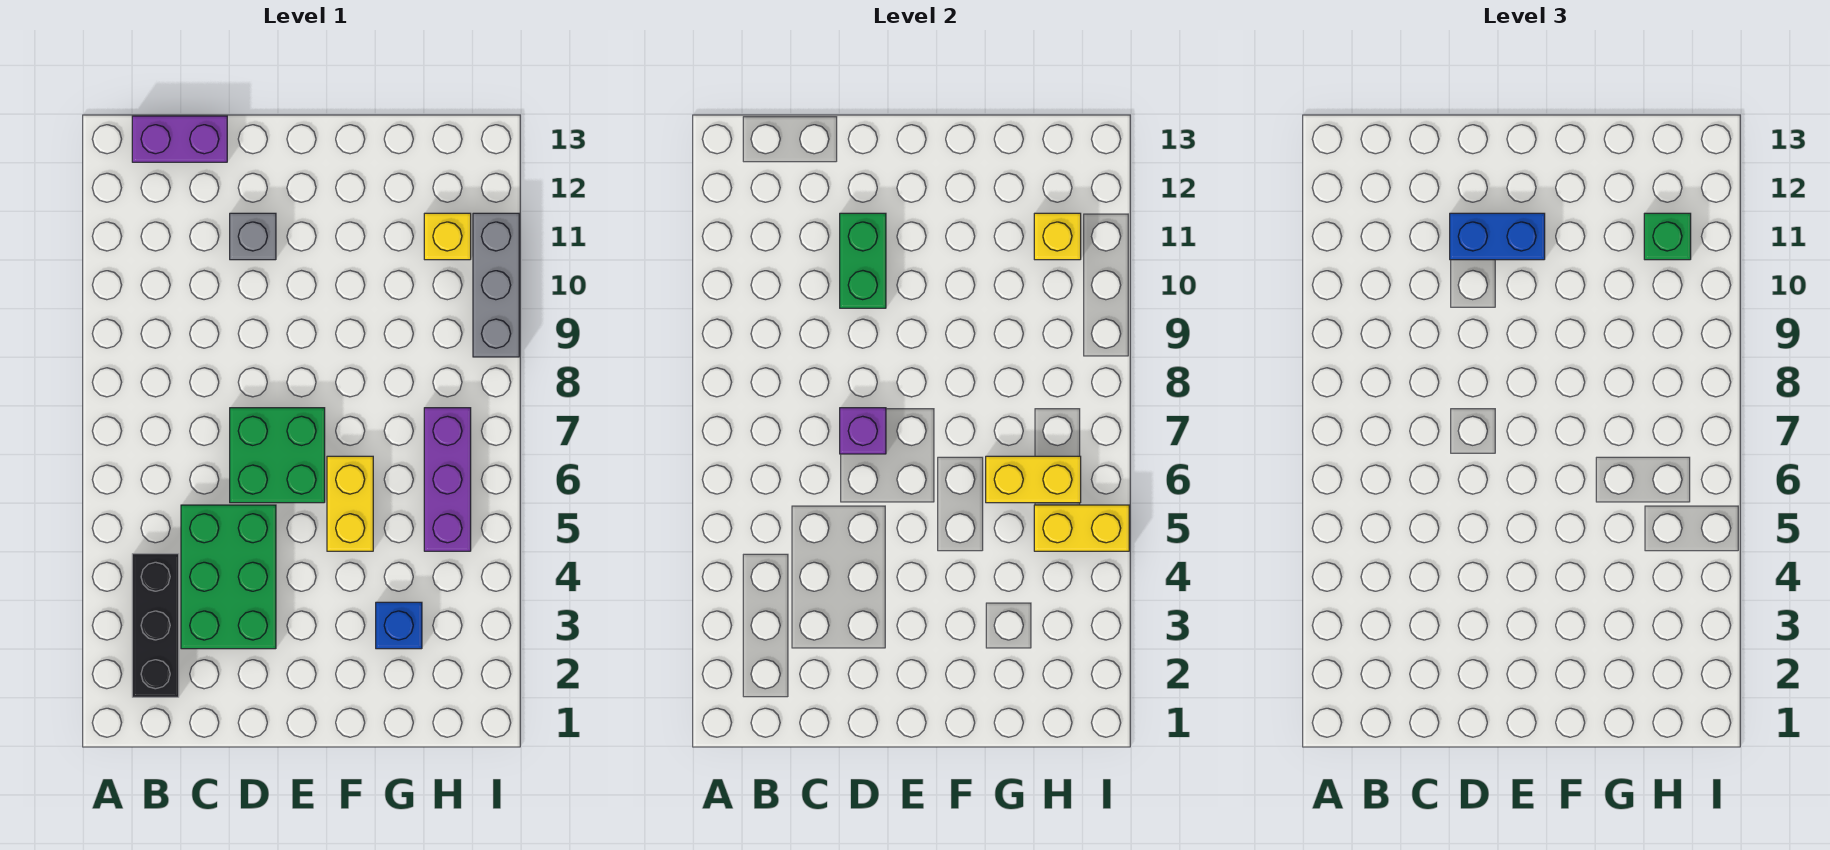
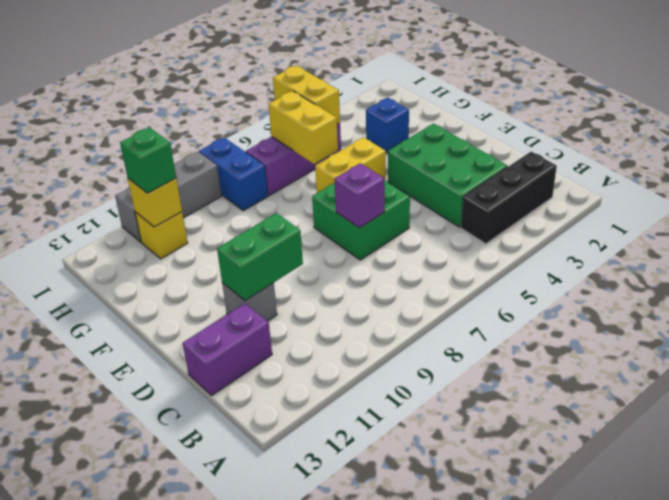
purple brick B13:C13 level 1 -> purple brick C12:C13 level 1
green brick C3:D5 level 1 -> green brick C3:E4 level 1
blue brick D11:E11 level 3 -> blue brick H8:I8 level 1

